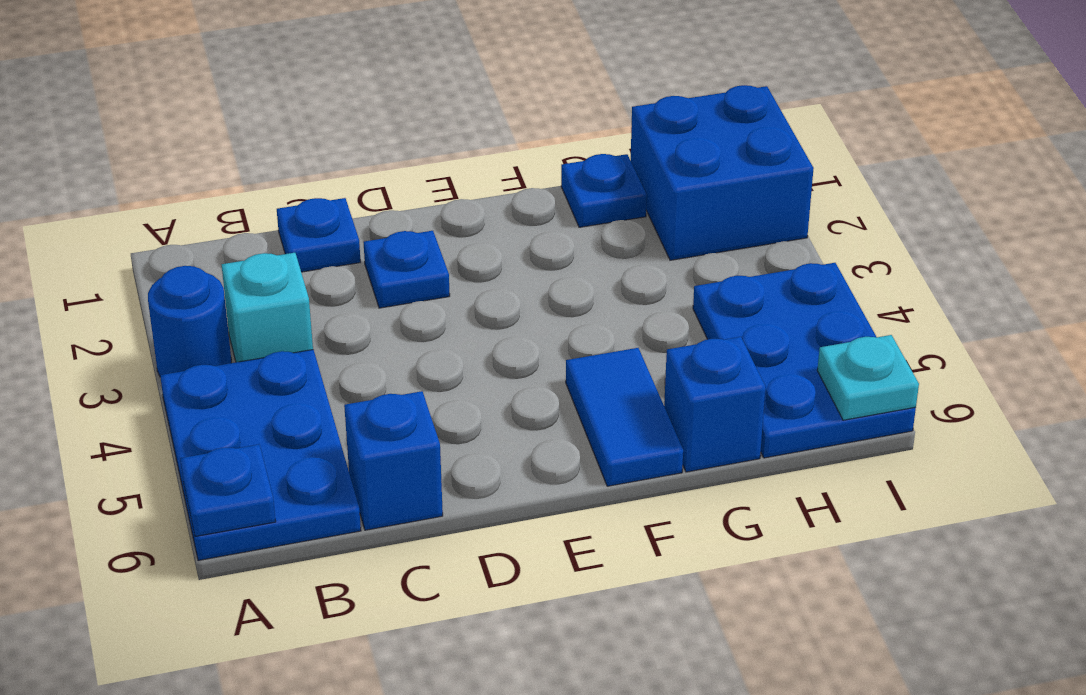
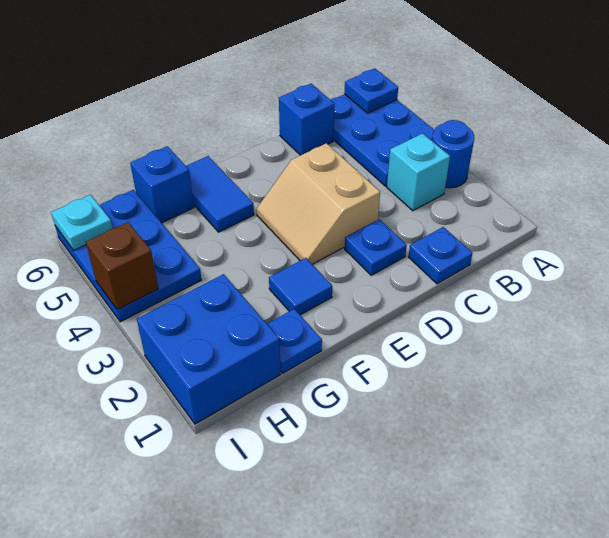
none -> tan slope D3:E4 level 1 top D
none -> blue tile F2 level 1
none -> brown brick I4 level 2

